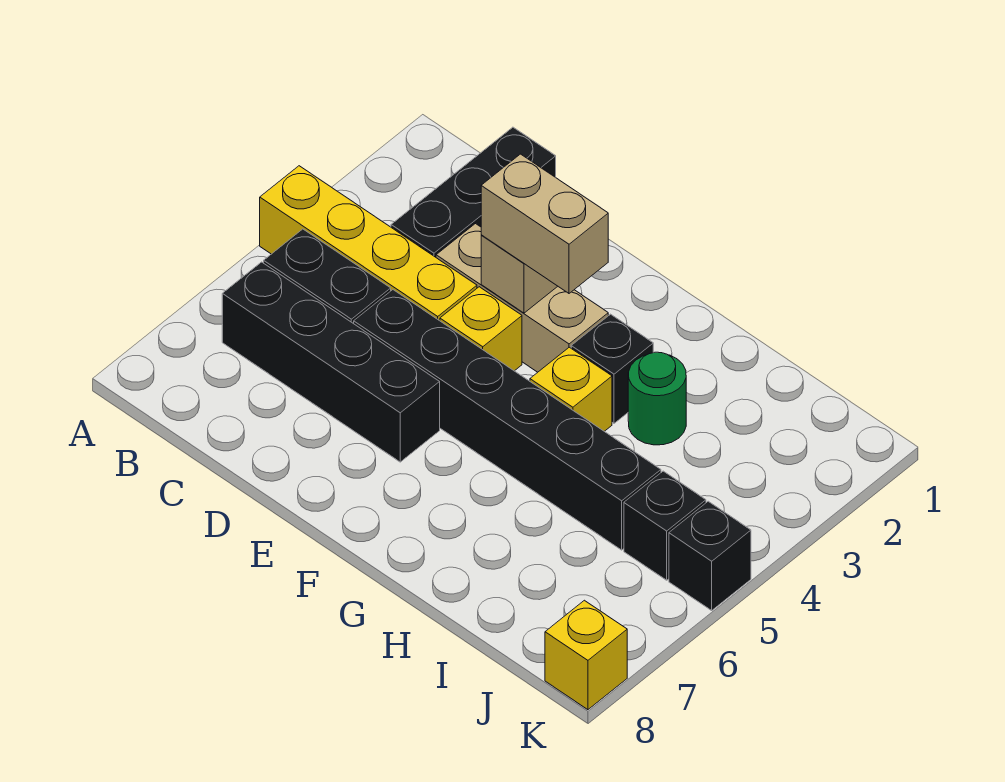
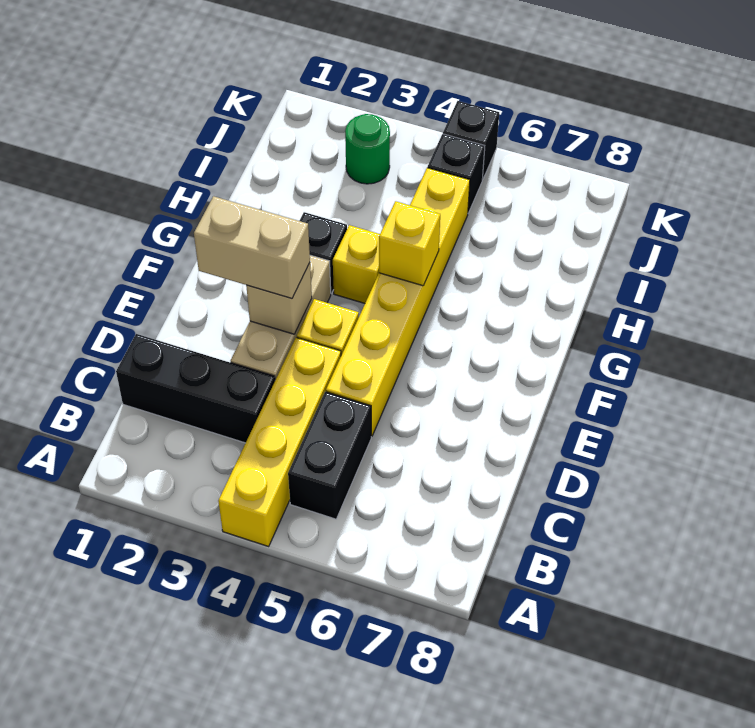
black brick B6:E6 level 1 -> none
black brick D5:I5 level 1 -> yellow brick D5:I5 level 1
tan brick E3:F3 level 3 -> tan brick E2:E3 level 3
green round brick H3 level 1 -> green round brick J3 level 1
yellow brick K8 level 1 -> yellow brick G5 level 2

